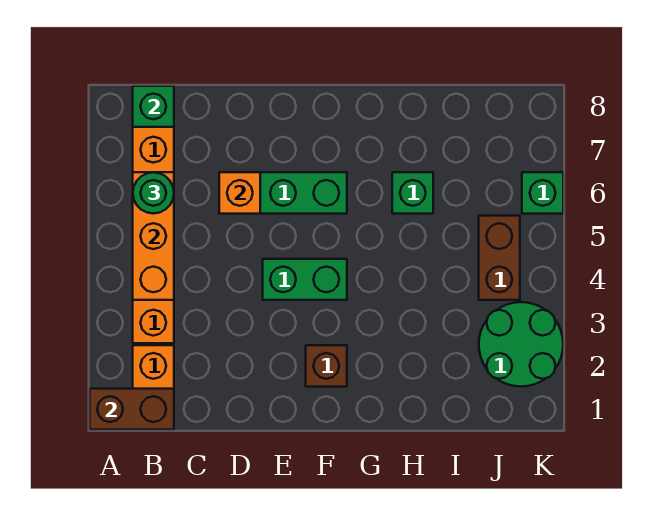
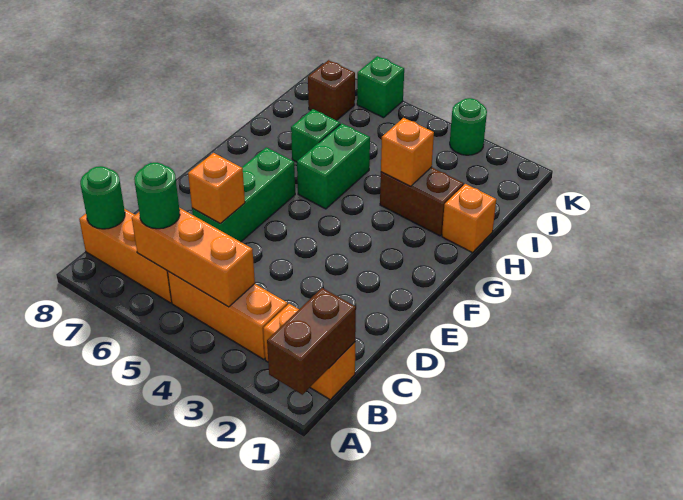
green brick B8 level 2 -> green round brick B8 level 2
green brick E4:F4 level 1 -> green brick G5:H5 level 1
brown brick F2 level 1 -> brown brick J7 level 1
none -> orange brick H1 level 1
none -> orange brick H3 level 2
green round brick J2:K3 level 1 -> green round brick K3 level 1
brown brick J4:J5 level 1 -> brown brick H2:H3 level 1

